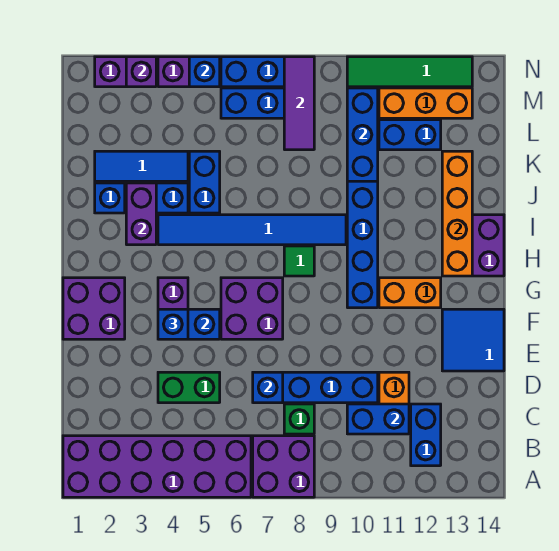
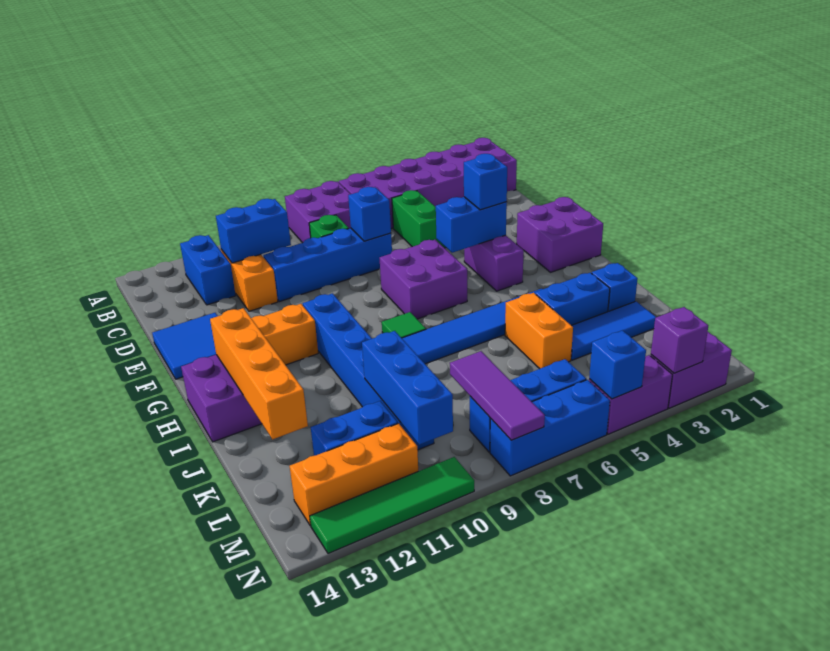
green brick D4:D5 level 1 -> green brick C5:D5 level 1
purple brick I3:J3 level 2 -> none
blue brick J5:K5 level 1 -> orange brick J5:K5 level 1

